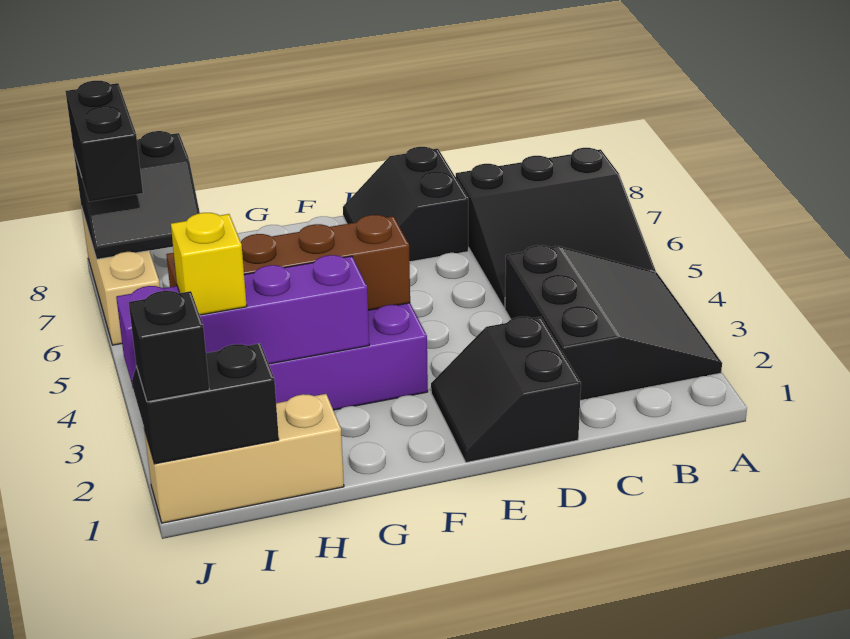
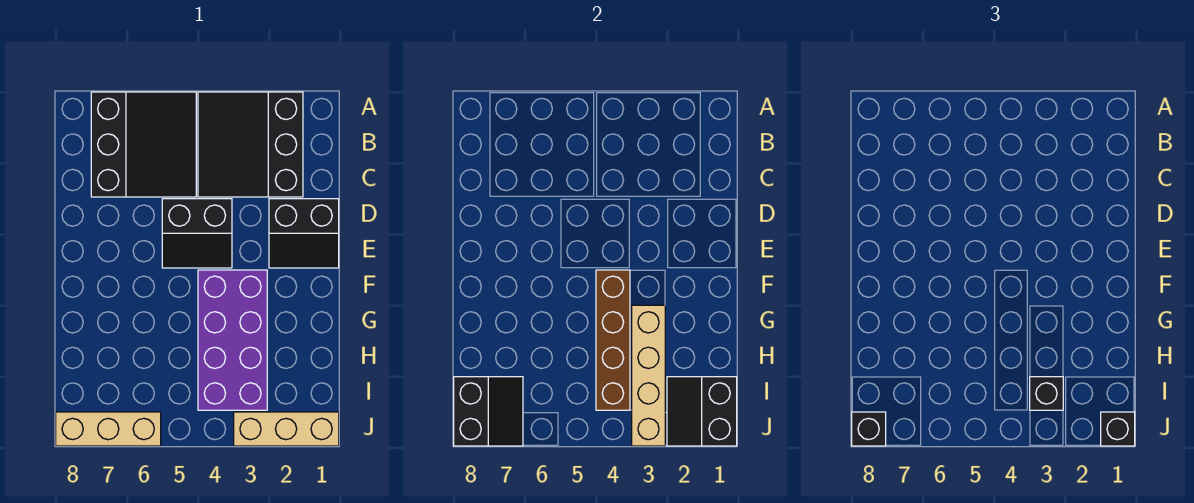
black slope A2:C4 level 1 top C -> black slope A2:C4 level 1 top 2
black slope D7:E8 level 1 top D -> black slope D4:E5 level 1 top D
purple brick G3:J3 level 2 -> tan brick G3:J3 level 2
tan brick H1:J1 level 1 -> tan brick J1:J3 level 1
yellow brick I3 level 3 -> black brick I3 level 3
black brick J7:J8 level 3 -> black brick J8 level 3

